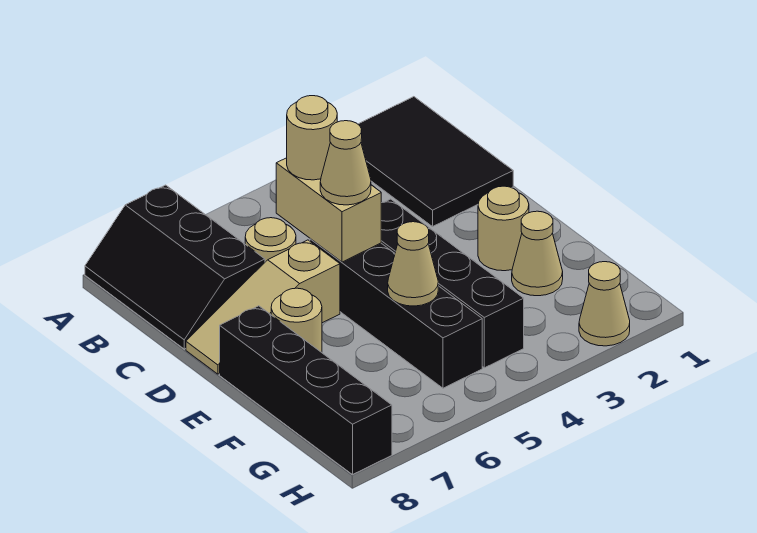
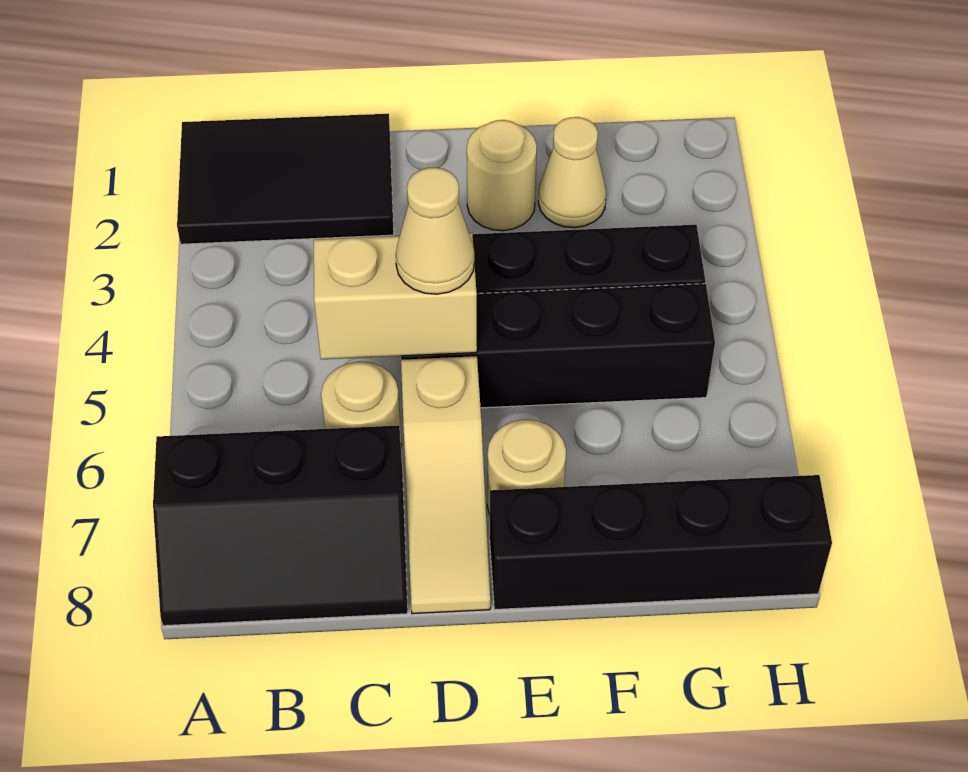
tan round brick C5 level 3 -> none
tan cone F5 level 2 -> none
tan cone H2 level 1 -> none

